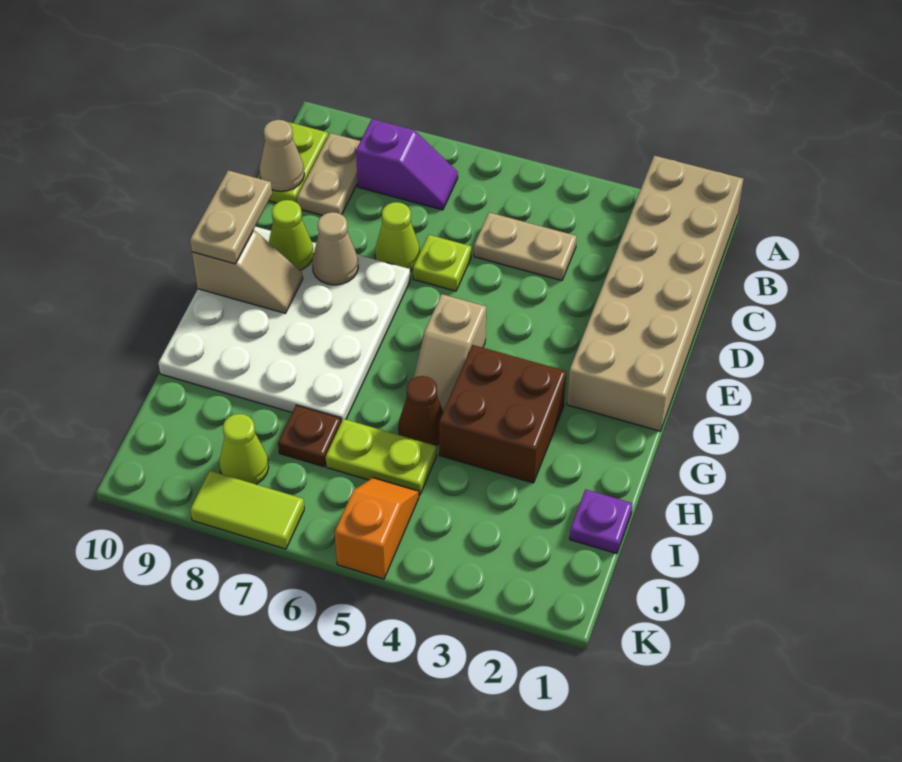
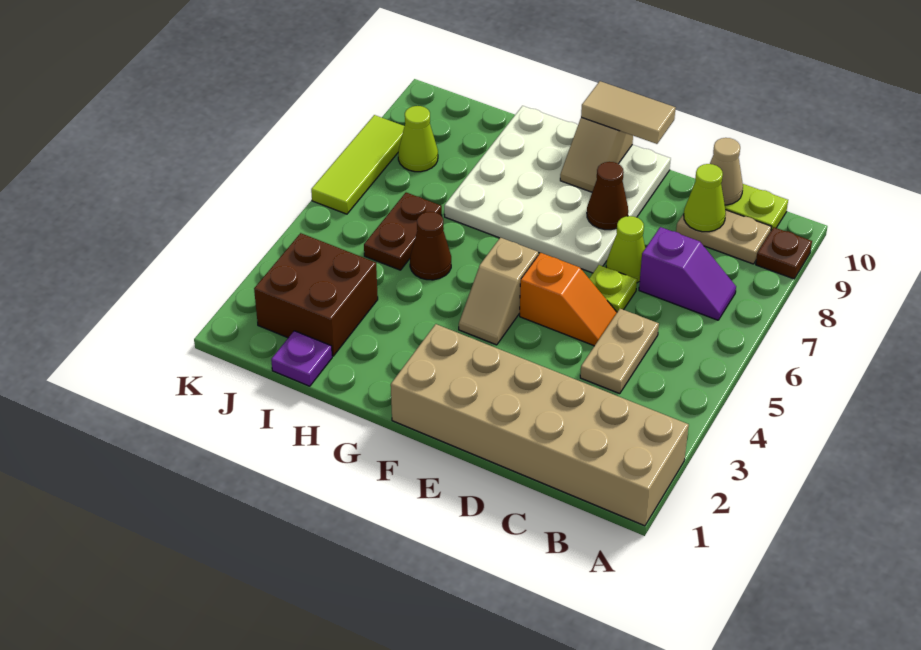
purple slope B7:B8 level 1 top 8 -> purple slope B7:C7 level 1 top C
tan cone E8 level 2 -> brown cone E8 level 2
lime cone E9 level 2 -> lime cone C9 level 2
tan plate E10:F10 level 3 -> tan tile E10:F10 level 3
tan slope F5:G5 level 1 top F -> tan slope F4:F5 level 1 top 5
brown brick G3:H4 level 1 -> brown brick I2:J3 level 1
lime plate I5:I6 level 1 -> brown plate I5:I6 level 1
brown plate I7 level 1 -> brown plate A9 level 1
orange slope J5:K5 level 1 top K -> orange slope D5:E5 level 1 top E
lime tile K7:K8 level 1 -> lime tile K6:K8 level 1

